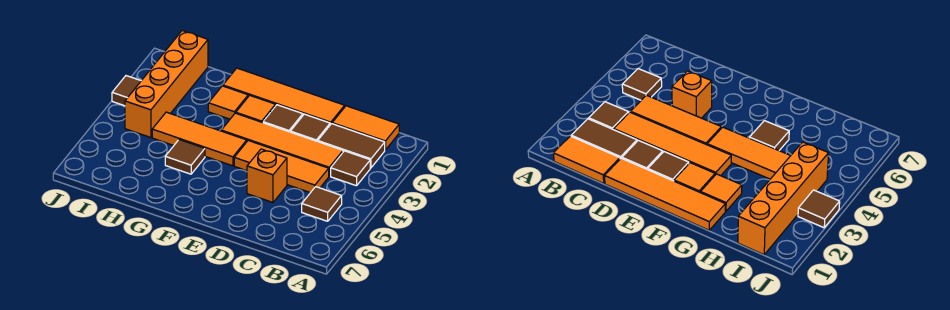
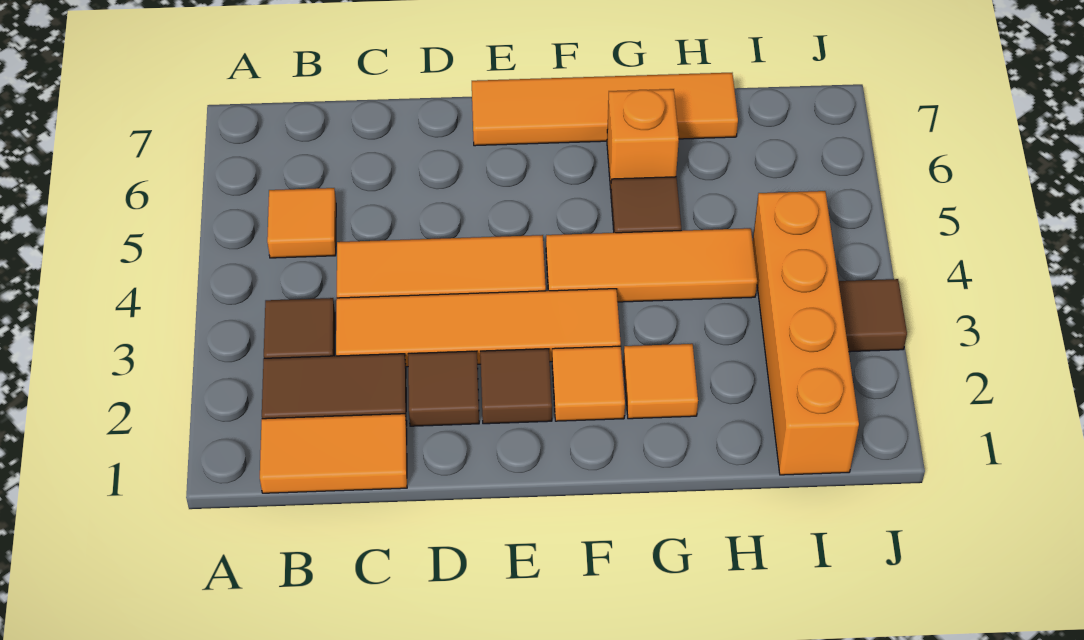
brown tile B5 level 1 -> orange tile B5 level 1
orange tile D1:G1 level 1 -> orange tile E7:H7 level 1
orange brick D5 level 1 -> orange brick G6 level 1

